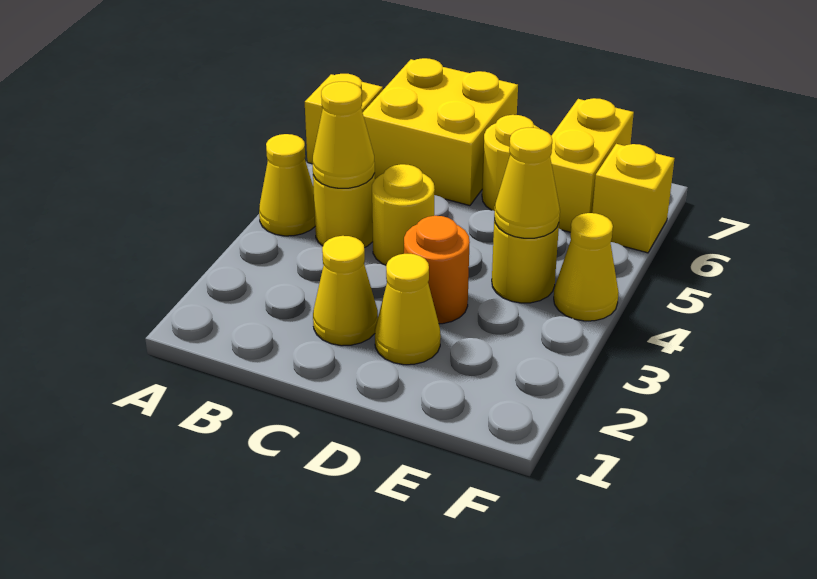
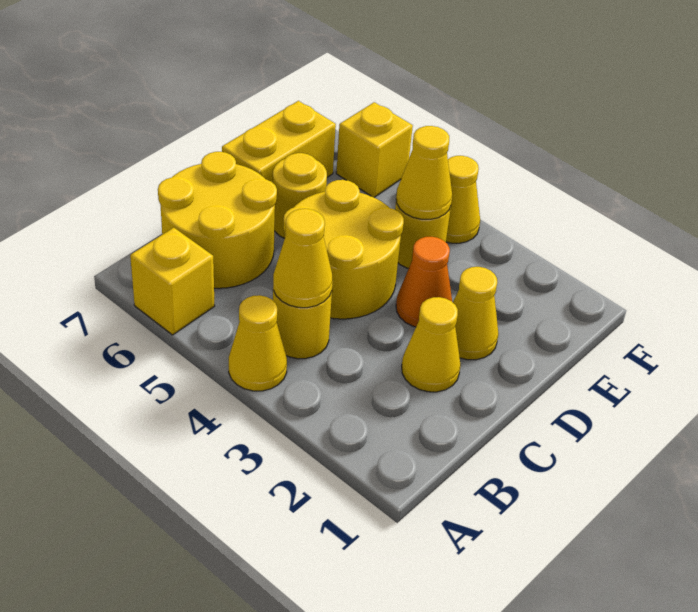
yellow brick B6:C7 level 1 -> yellow round brick B6:C7 level 1
yellow round brick C4 level 1 -> yellow round brick C4:D5 level 1
orange round brick D3 level 1 -> orange cone D3 level 1
yellow brick E6:E7 level 1 -> yellow brick D7:E7 level 1

